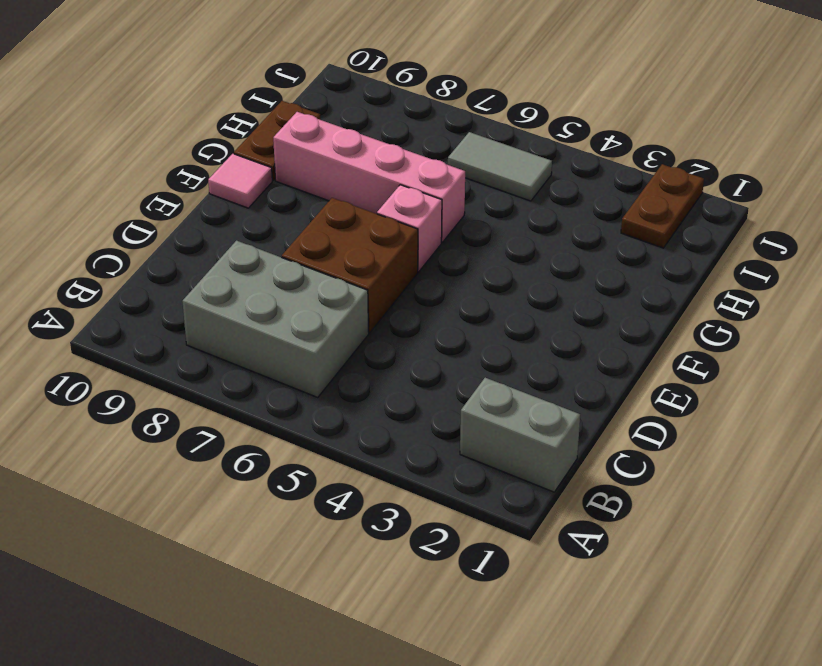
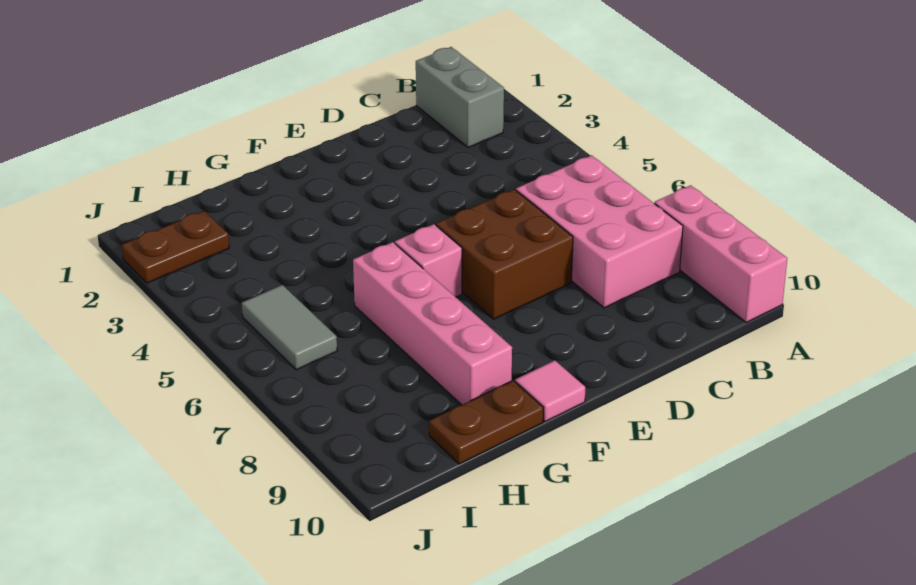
none -> pink brick A8:A10 level 1
grey brick B6:C8 level 1 -> pink brick B6:C8 level 1

